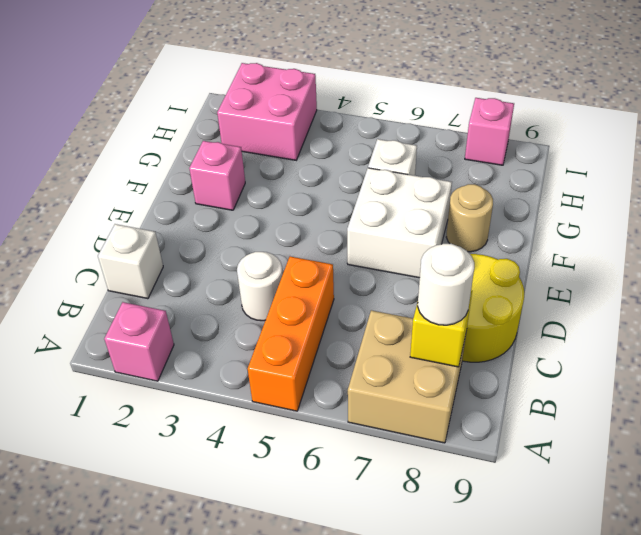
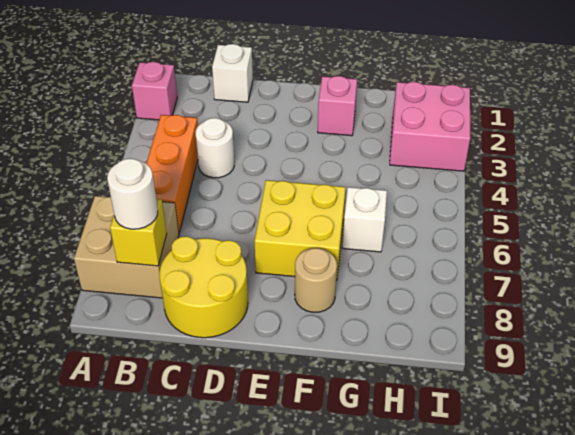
orange brick A5:C5 level 1 -> orange brick B4:B6 level 1
white brick E6:F7 level 1 -> yellow brick E6:F7 level 1
pink brick I8 level 1 -> none

